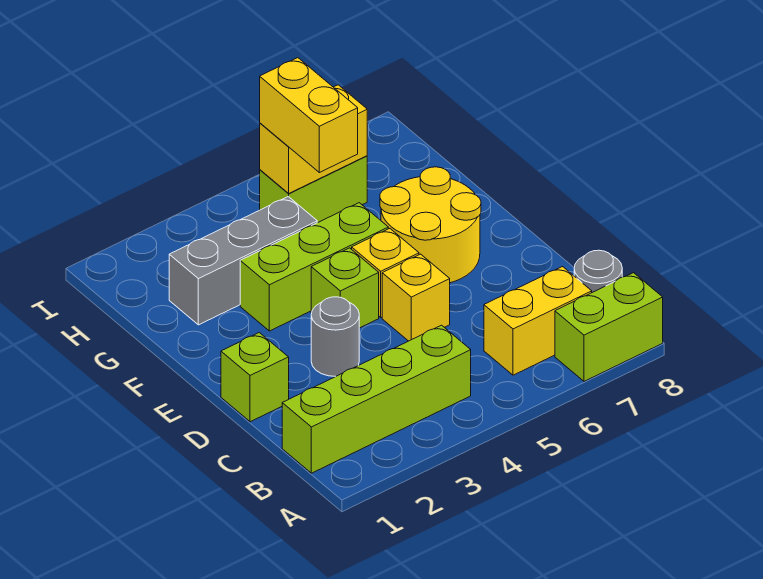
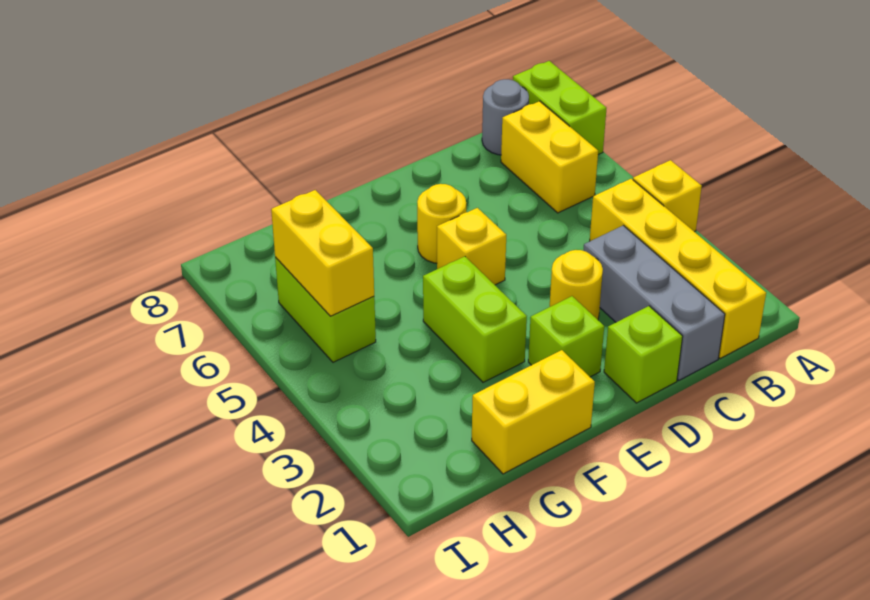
lime brick B1:B4 level 1 -> yellow brick B1:B4 level 1
grey round brick D3 level 1 -> yellow round brick D3 level 1
yellow brick D5 level 1 -> yellow brick A4 level 1
lime brick E4 level 1 -> lime brick E2 level 1
yellow round brick E6:F7 level 1 -> yellow round brick E6 level 1
lime brick F3:F5 level 1 -> lime brick F3:F4 level 1
grey brick G2:G4 level 1 -> grey brick C1:C3 level 1
yellow brick G5:H5 level 3 -> yellow brick F1:G1 level 1

